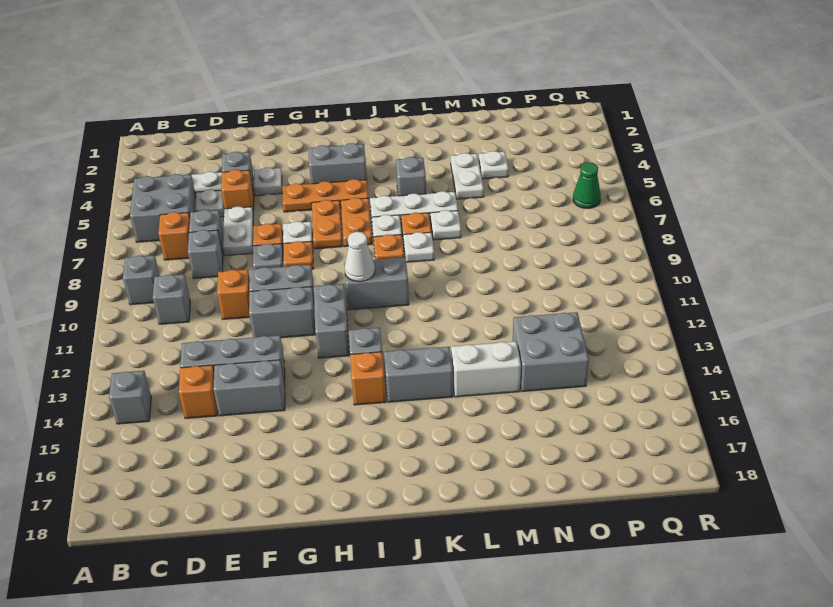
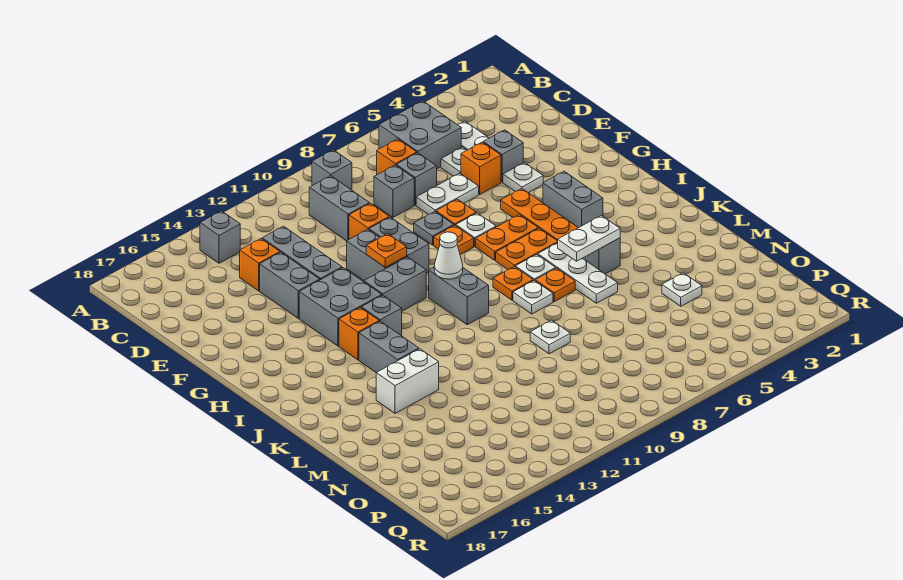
grey brick C10 level 1 -> grey brick C10:D10 level 1
none -> orange plate G11 level 2
white plate L7 level 1 -> white plate M9 level 1
white brick L14:M14 level 1 -> white brick L14:L15 level 1
white plate M4:M5 level 1 -> white plate K5:K6 level 2
grey brick N13:O14 level 1 -> grey brick G13:H14 level 1
green cone Q6 level 1 -> none

